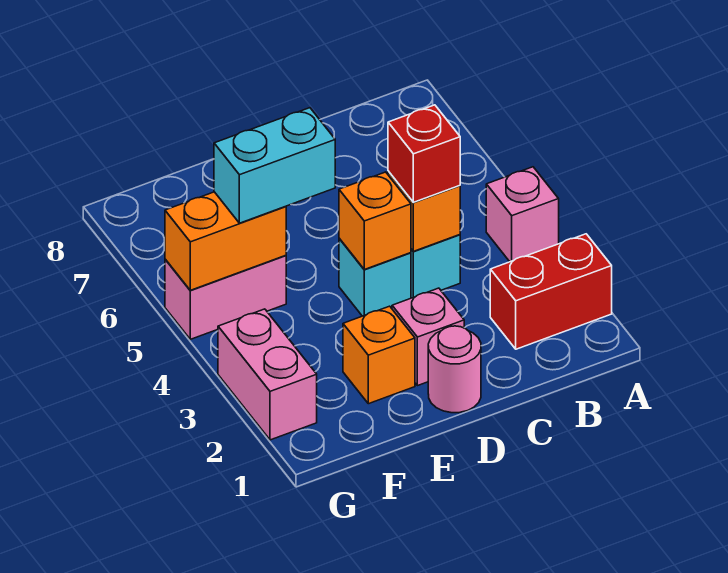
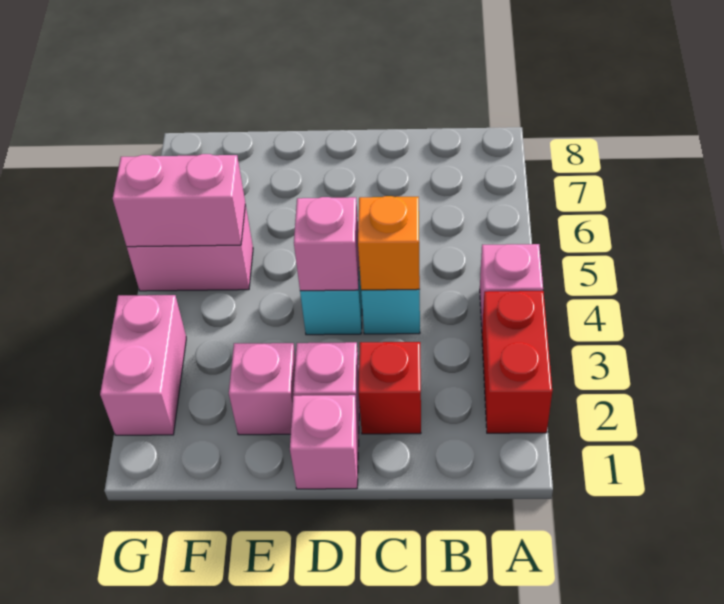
red brick A2:B2 level 1 -> red brick A2:A3 level 1
red brick C4 level 3 -> red brick C2 level 1
pink round brick D1 level 1 -> pink brick D1 level 1
orange brick D4 level 2 -> pink brick D4 level 2
orange brick E2 level 1 -> pink brick E2 level 1
cyan brick E5:F5 level 3 -> none
orange brick F5:G5 level 2 -> pink brick F5:G5 level 2

